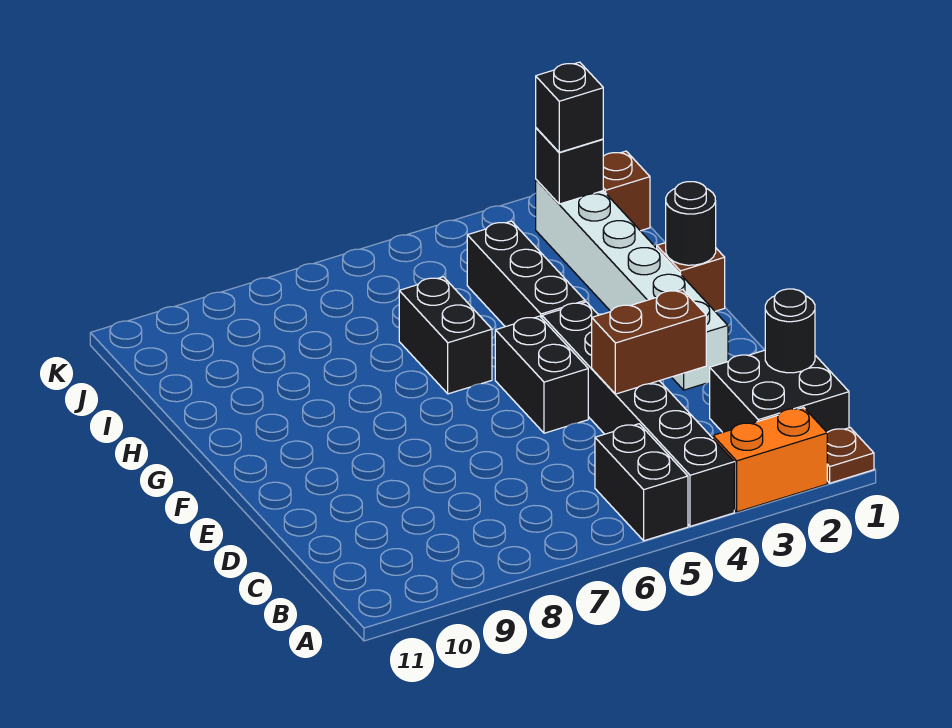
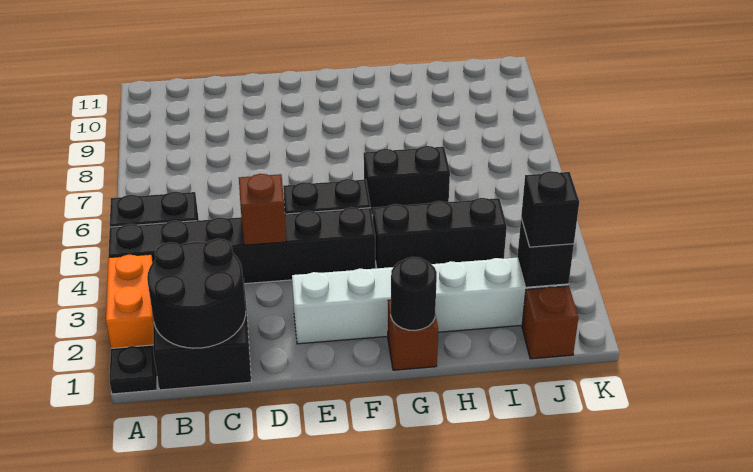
brown plate A1 level 1 -> black plate A1 level 1
black round brick C1 level 2 -> black round brick B1:C2 level 2
brown brick D3:D4 level 2 -> brown brick D4 level 2

